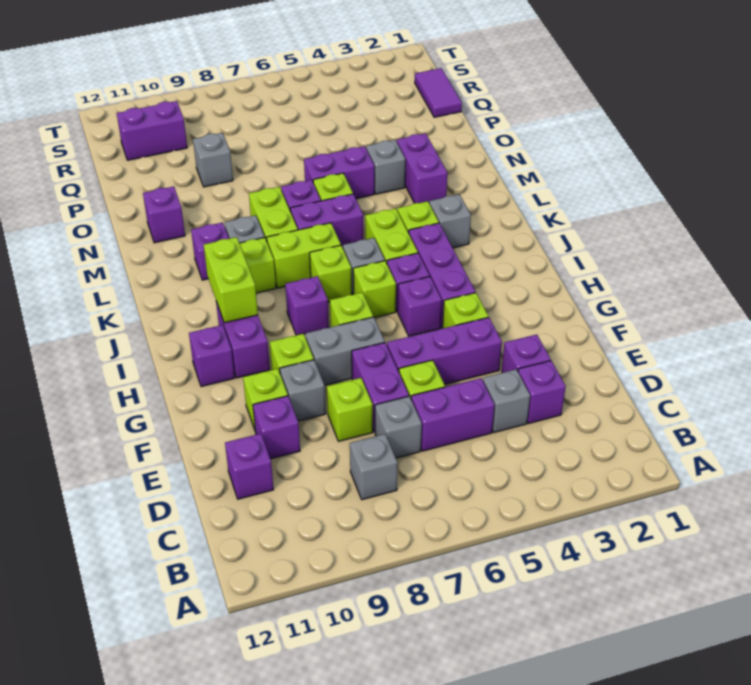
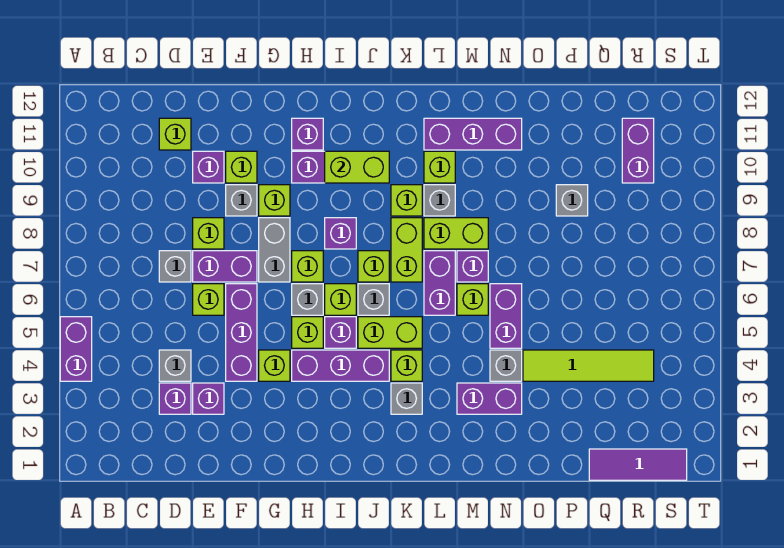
grey brick C8 level 1 -> grey brick H6 level 1
purple brick D5:D6 level 1 -> purple brick A4:A5 level 1
purple brick D11 level 1 -> lime brick D11 level 1
purple brick H5 level 1 -> lime brick H5 level 1
purple brick L10 level 1 -> lime brick L10 level 1
purple brick N11 level 1 -> purple brick L11:N11 level 1
none -> lime tile O4:R4 level 1
purple tile Q1:R1 level 1 -> purple tile Q1:S1 level 1

